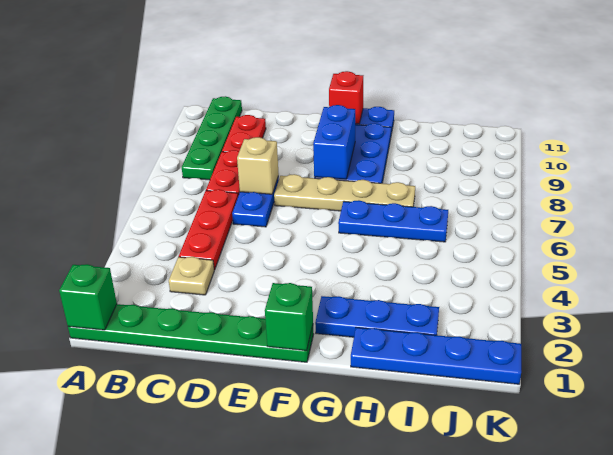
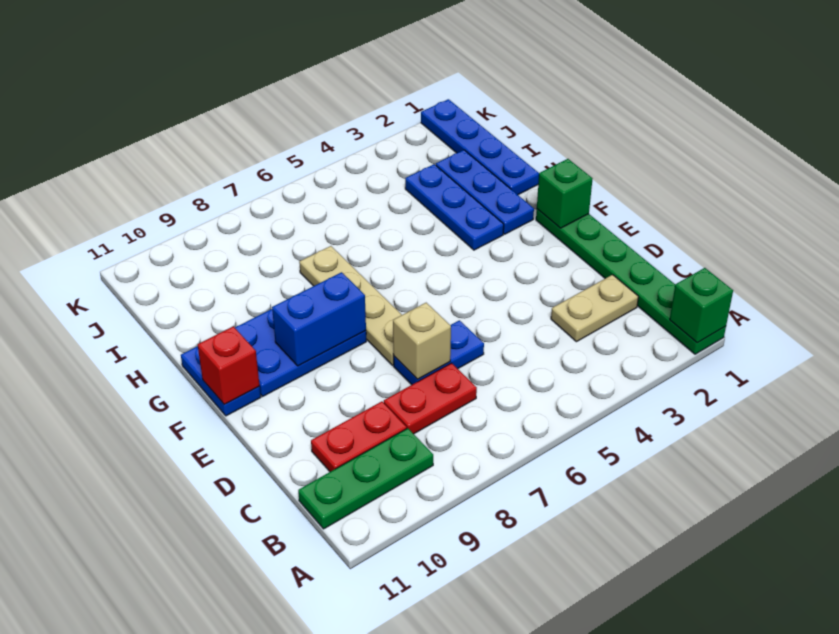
green plate B8:B11 level 1 -> green plate B9:B11 level 1
tan plate C3 level 1 -> tan plate C2:C3 level 1
red plate C4:C6 level 1 -> none
blue plate G6:I6 level 1 -> blue plate G3:I3 level 1

